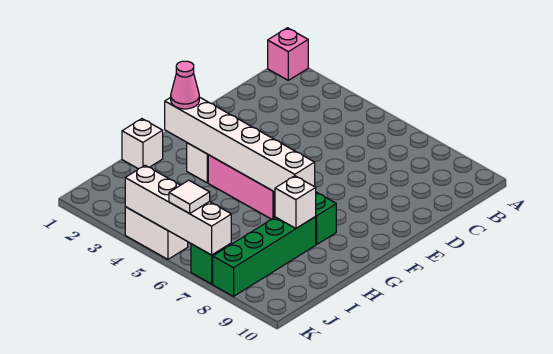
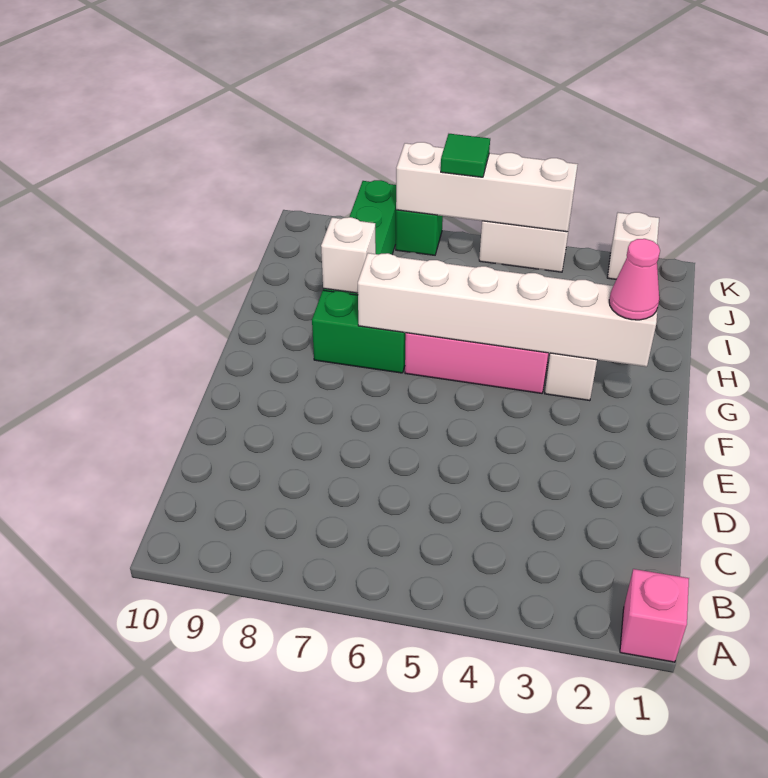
white brick H1 level 1 -> white brick K2 level 1
white tile K6 level 3 -> green tile K6 level 3

